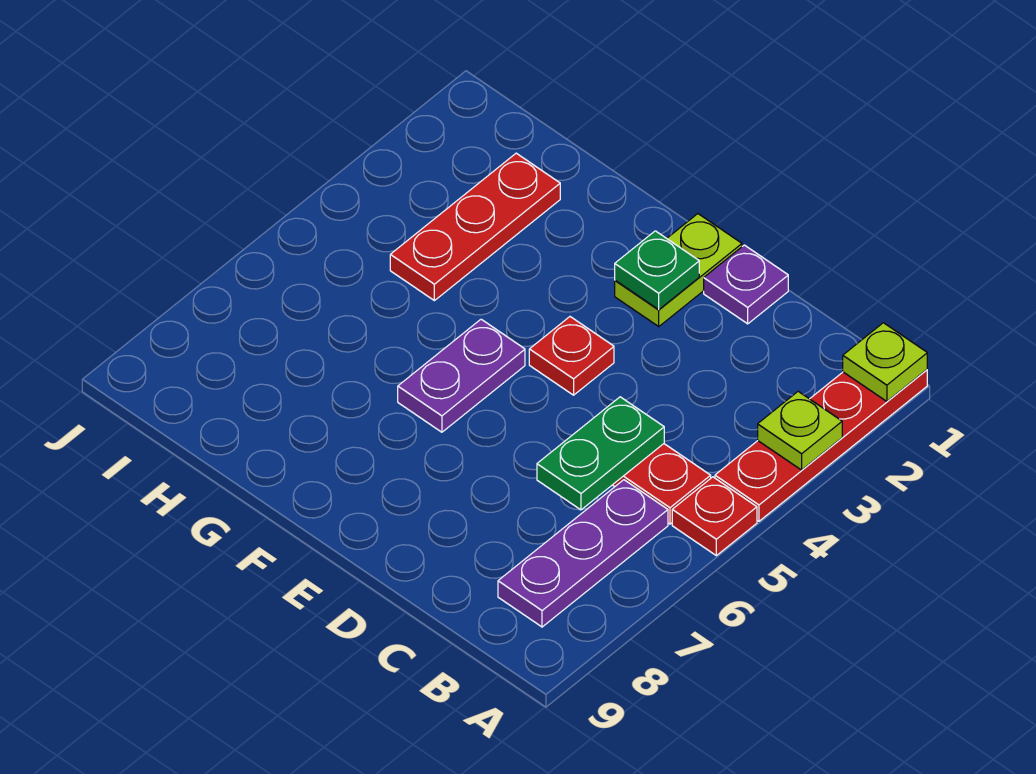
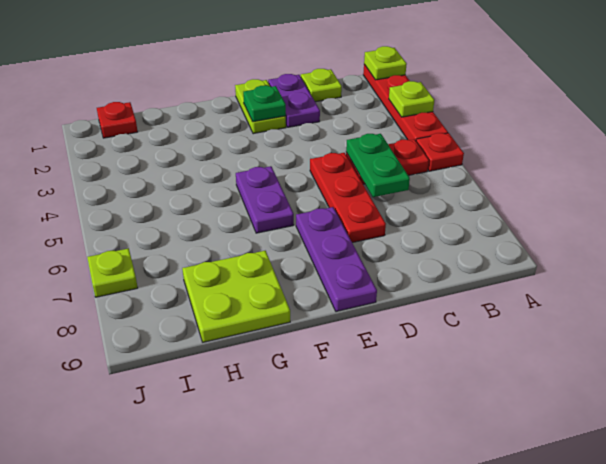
purple plate B6:B8 level 1 -> purple plate E7:E9 level 1
none -> lime plate C1 level 1
purple plate D1 level 1 -> purple plate D1:D2 level 1
red plate E4 level 1 -> red plate I1 level 1
none -> lime plate G8:H9 level 1
red plate H2:H4 level 1 -> red plate D5:D7 level 1
none -> lime plate J7 level 1

